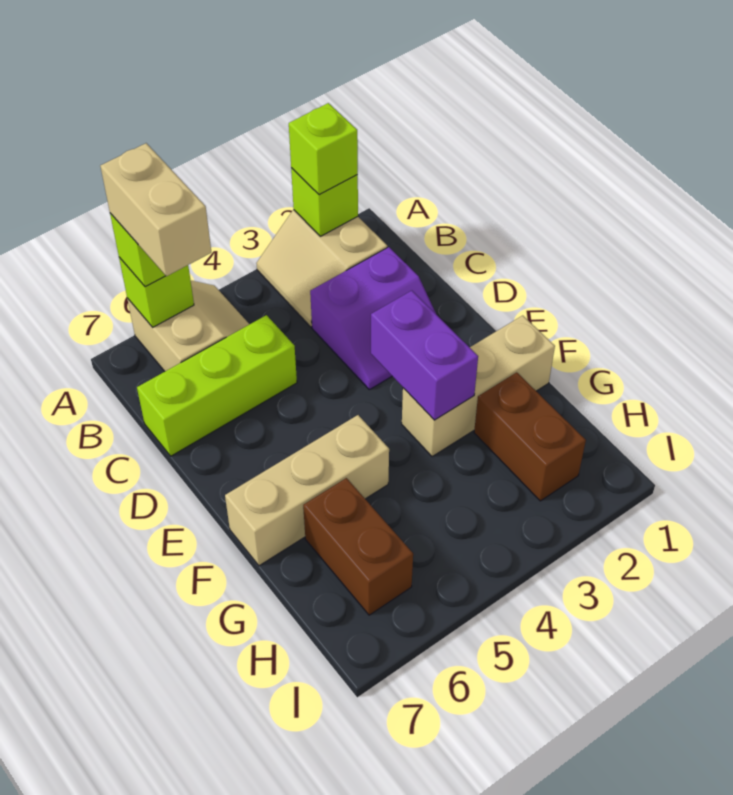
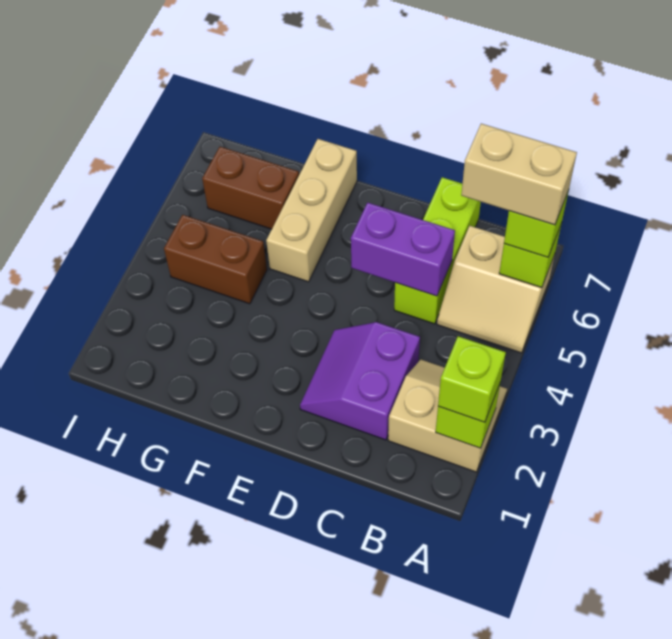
purple brick E3:F3 level 2 -> purple brick C5:D5 level 2
tan brick F1:F3 level 1 -> none
brown brick G2:H2 level 1 -> brown brick G4:H4 level 1

